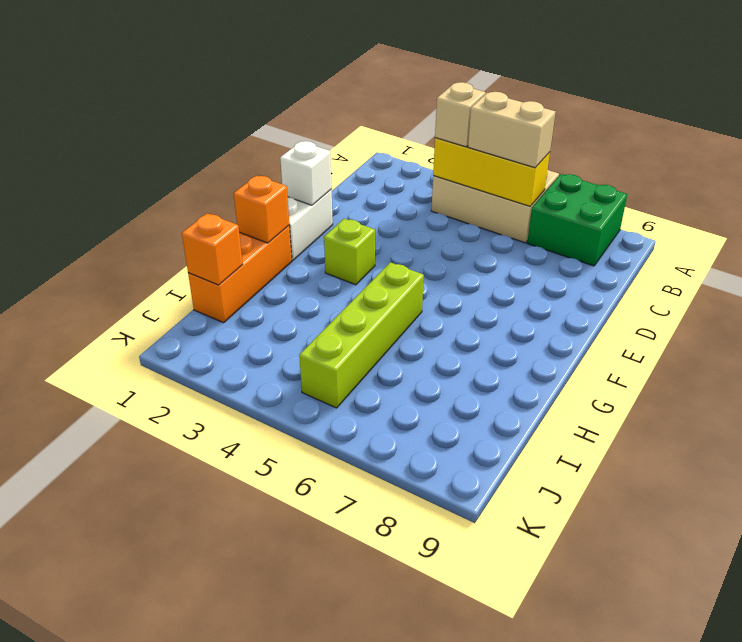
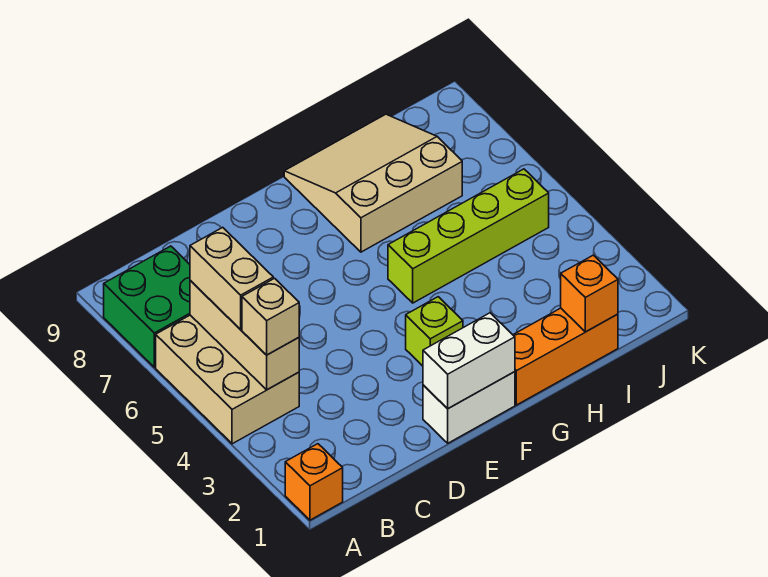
yellow brick B4:B6 level 2 -> tan brick B4:B6 level 2
white brick E1 level 2 -> white brick E1:F1 level 2
orange brick G1 level 2 -> orange brick A1 level 1
none -> tan slope G7:I9 level 1 top 7

